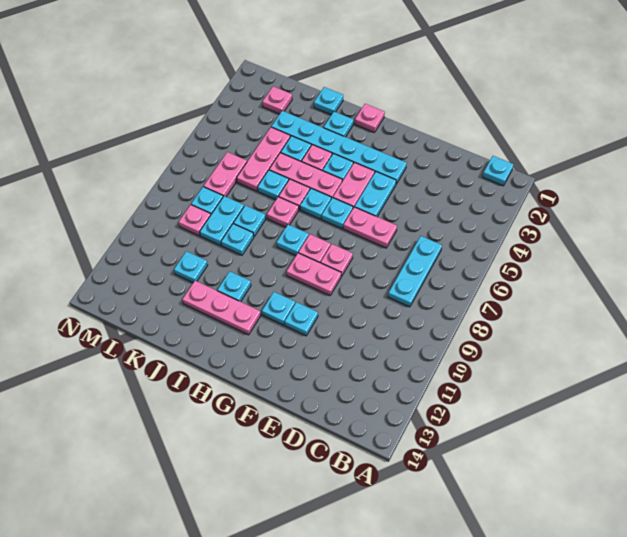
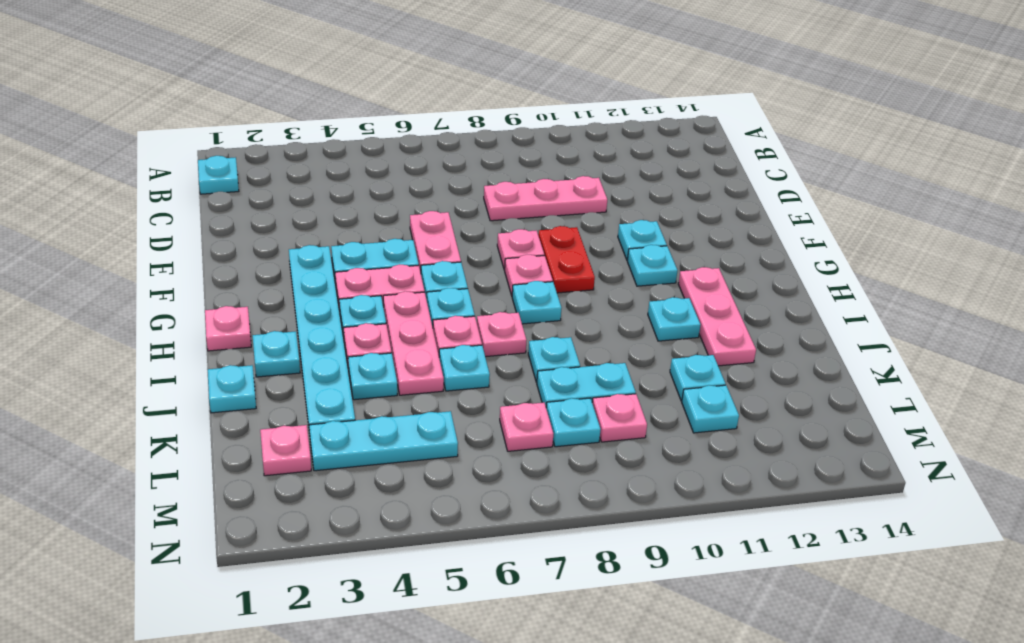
cyan plate C6:C8 level 1 -> cyan plate L3:L5 level 1
pink plate F9:G9 level 1 -> red plate F9:G9 level 1
cyan plate J9 level 1 -> cyan plate L11 level 1
pink plate K4:K6 level 1 -> pink plate D8:D10 level 1
pink plate L6:L7 level 1 -> pink plate L7 level 1

